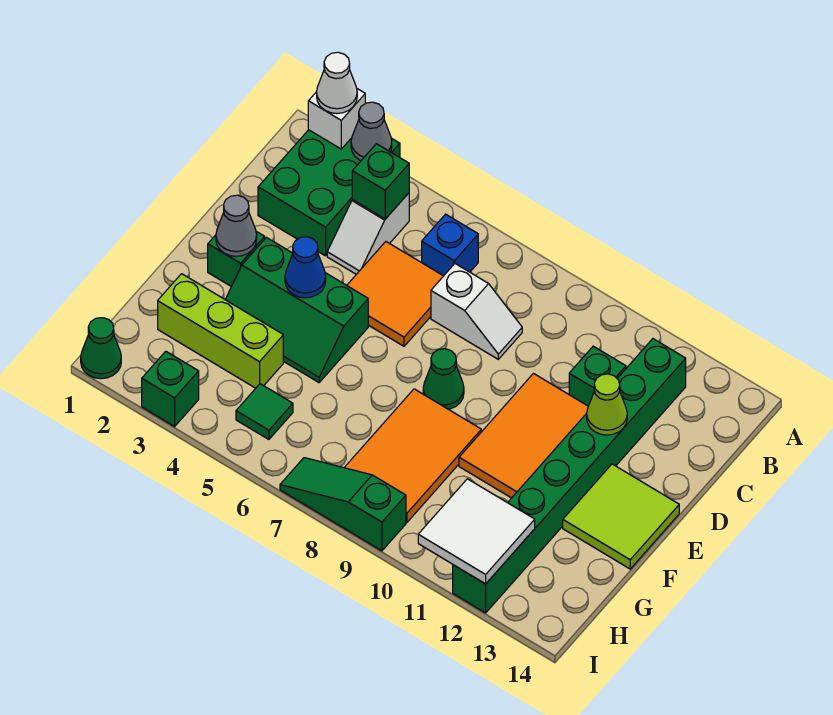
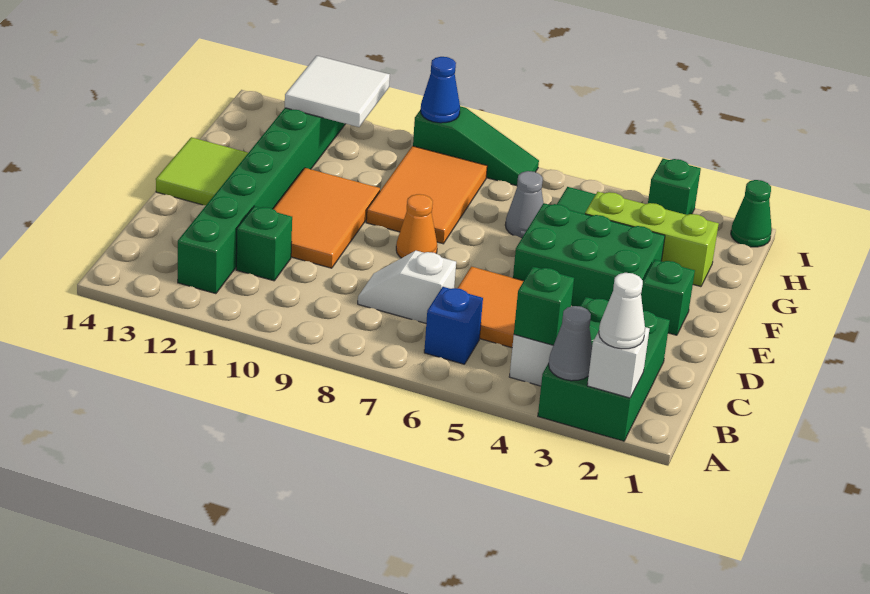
lime cone D12 level 2 -> none
grey cone E2 level 2 -> grey cone G6 level 1
green slope E3:F5 level 1 top E -> green brick E3:F5 level 1
blue cone E4 level 2 -> blue cone I9 level 2
green cone E8 level 1 -> orange cone E8 level 1

